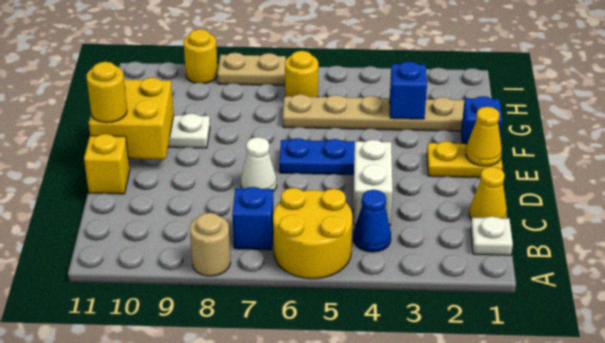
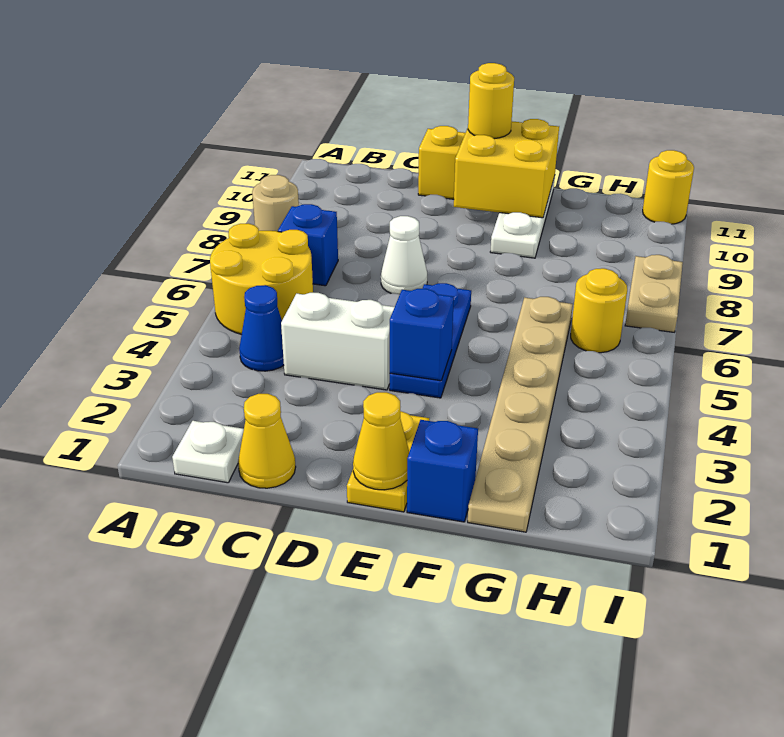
blue brick G3 level 2 -> blue brick E4 level 2
yellow round brick I9 level 1 -> yellow round brick I11 level 1

